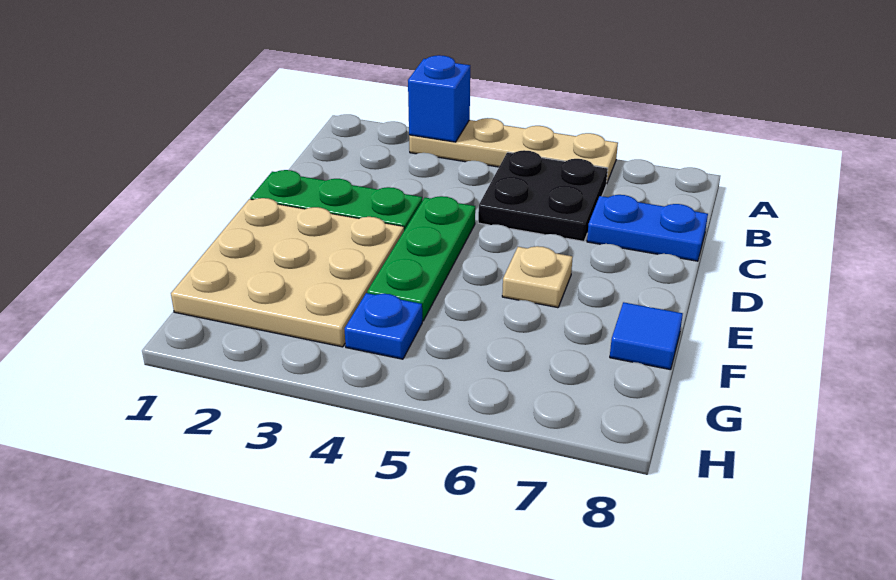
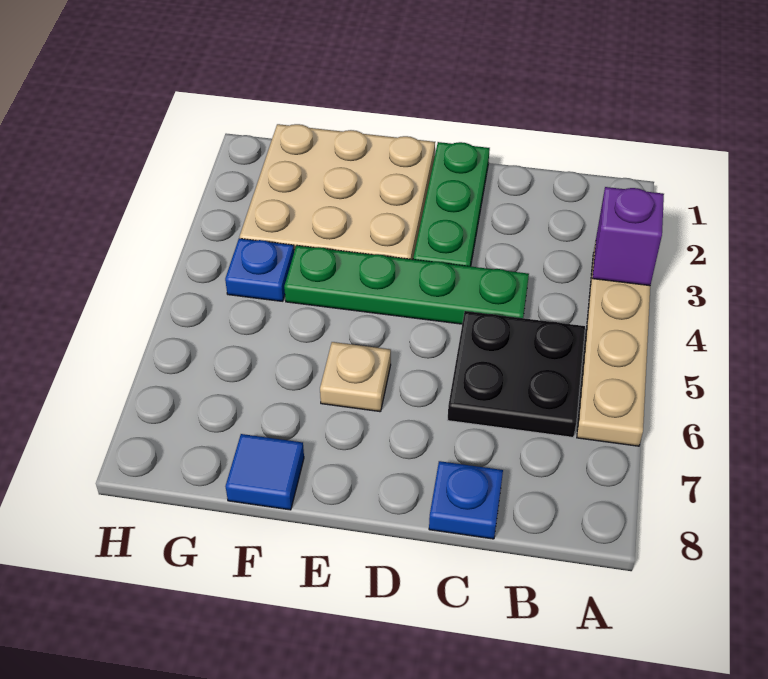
blue brick A3 level 2 -> purple brick A3 level 2
blue plate C7:C8 level 1 -> blue plate C8 level 1
green plate D4:F4 level 1 -> green plate C4:F4 level 1

